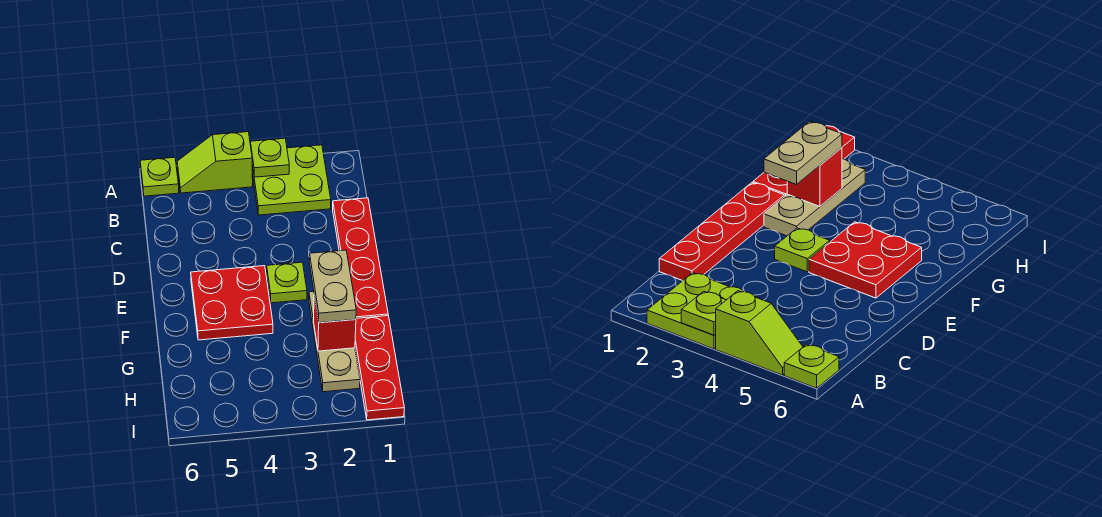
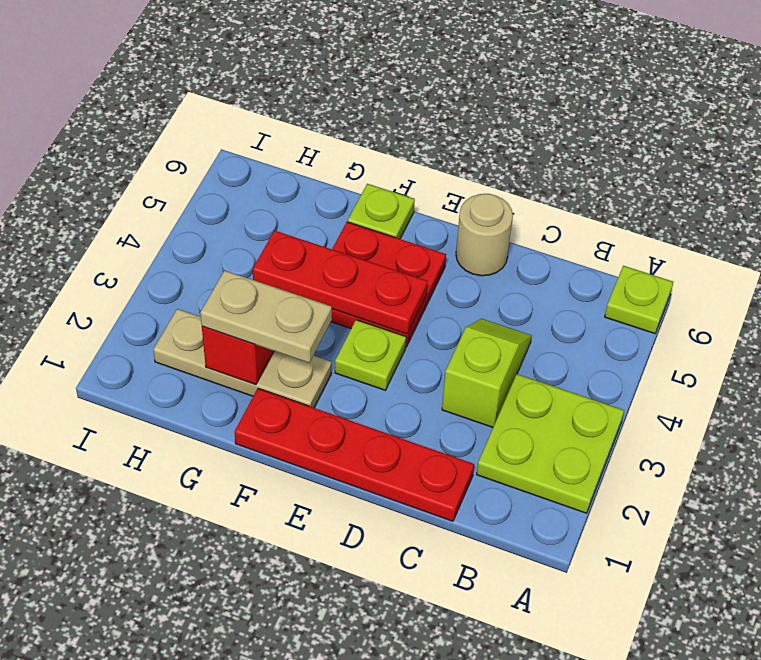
lime plate A3 level 2 -> lime plate F6 level 1
lime slope A4:A5 level 1 top 4 -> lime slope C3:C4 level 1 top 3
none -> tan round brick D6 level 1
red plate G1:I1 level 1 -> red plate E4:G4 level 2

